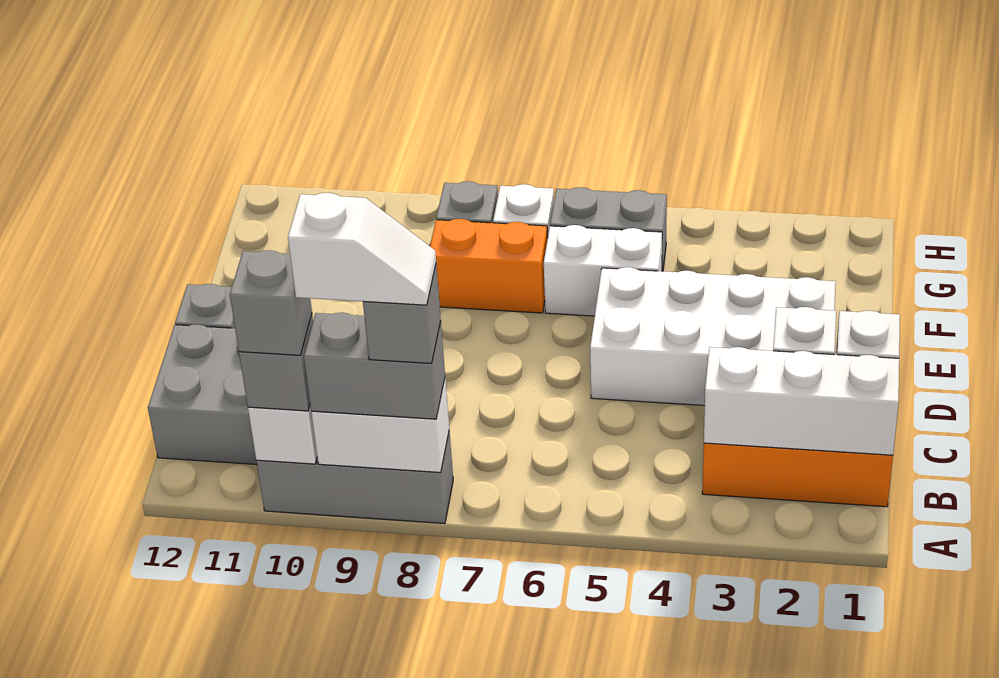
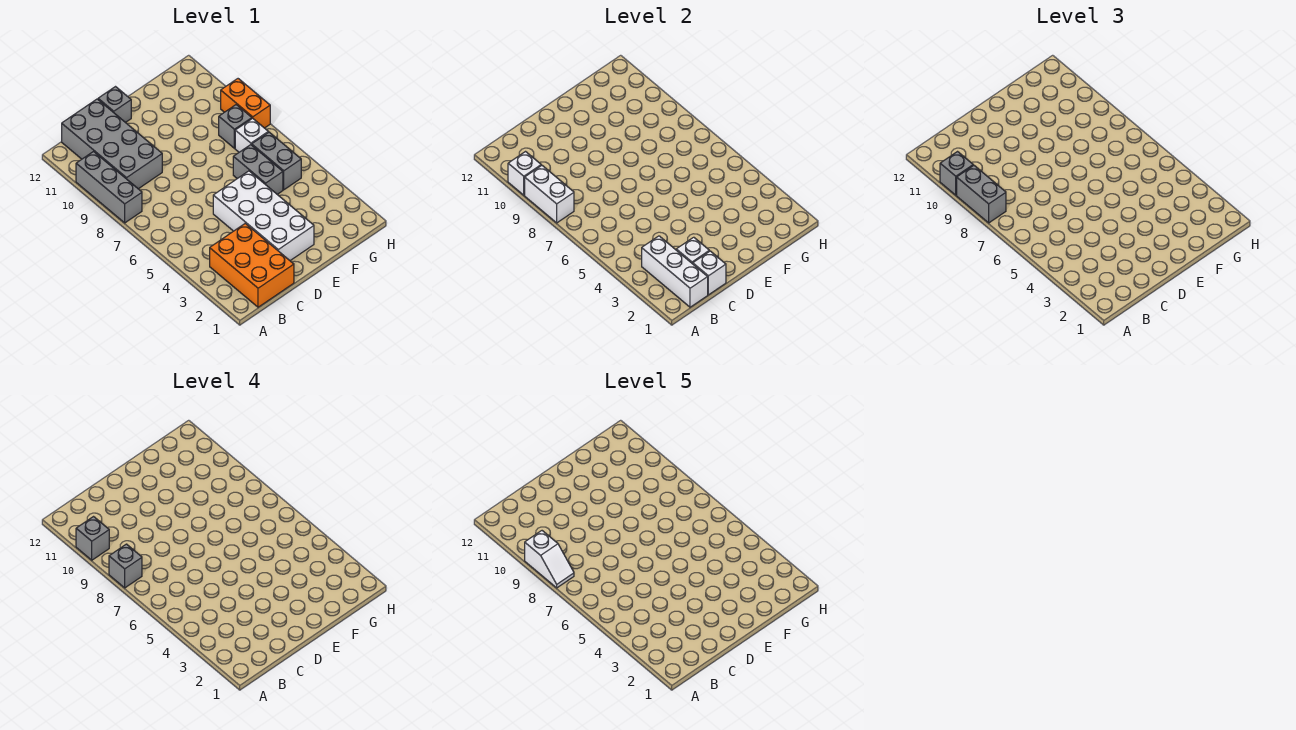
white brick F5:F6 level 1 -> grey brick F5:F6 level 1
orange brick F7:F8 level 1 -> orange brick H8:H9 level 1

